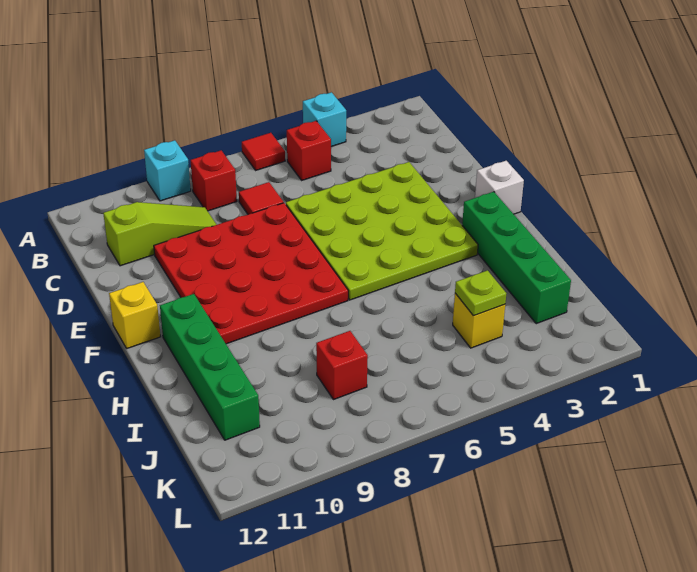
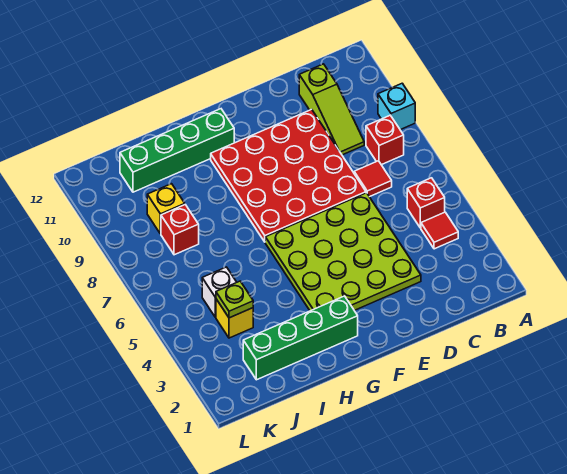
cyan brick A4 level 1 -> none
red tile A6 level 1 -> red tile B4 level 1
white brick F1 level 1 -> white brick J5 level 1
yellow brick F12 level 1 -> yellow brick J9 level 1

